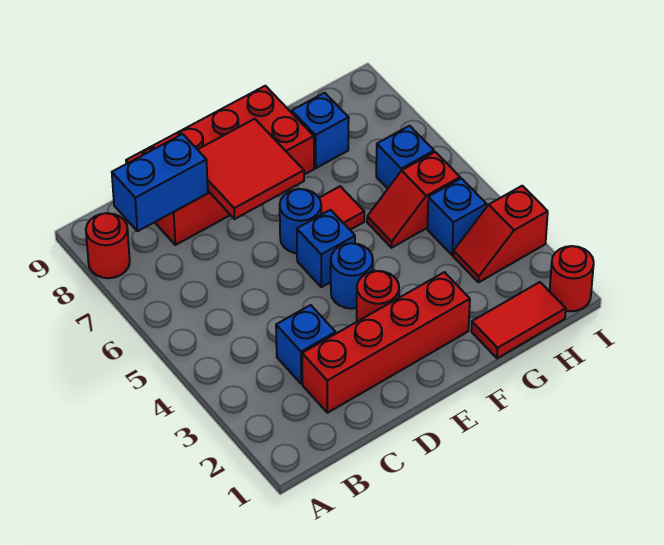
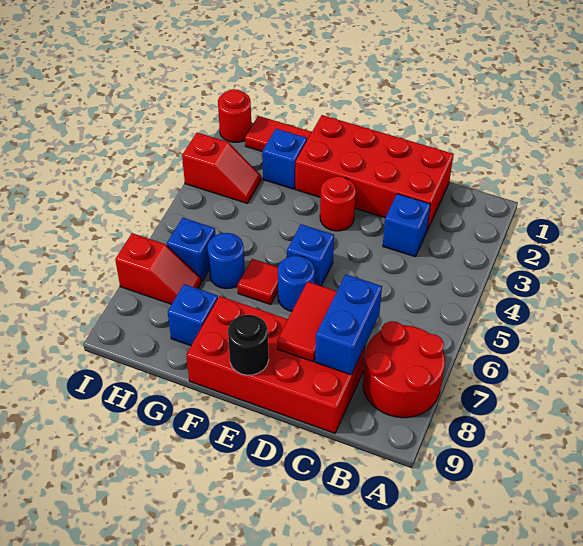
red round brick A8 level 1 -> red round brick A7:B8 level 1
blue brick B8:C8 level 2 -> blue brick C7:C8 level 2
red brick C2:F2 level 1 -> red brick C1:F2 level 1
red tile D7:E8 level 2 -> red tile D7:D8 level 2
blue round brick E4 level 1 -> blue round brick G6 level 1
none -> black round brick E9 level 2
red slope G5:H5 level 1 top H -> red slope H7:I7 level 1 top I
blue brick H4 level 1 -> blue brick G2 level 1

